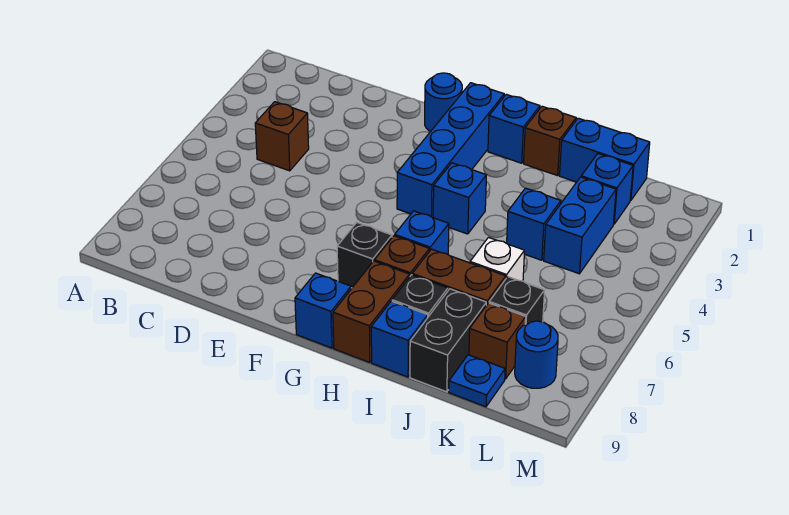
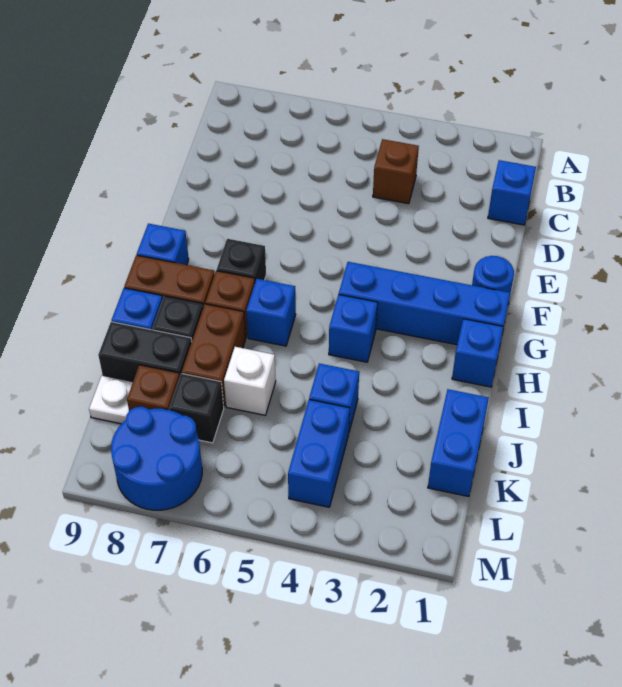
brown brick I1 level 1 -> none
blue brick K2 level 1 -> blue brick C1 level 1
blue brick K3:K4 level 1 -> blue brick K4:L4 level 1
blue plate K9 level 1 -> white plate K9 level 1
blue round brick L8 level 1 -> blue round brick L7:M8 level 1

